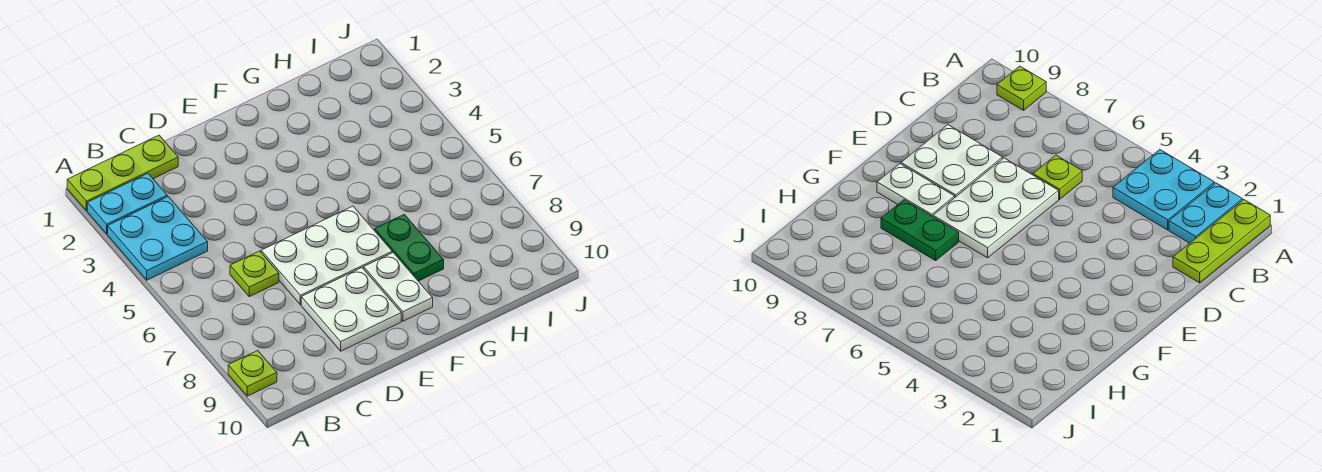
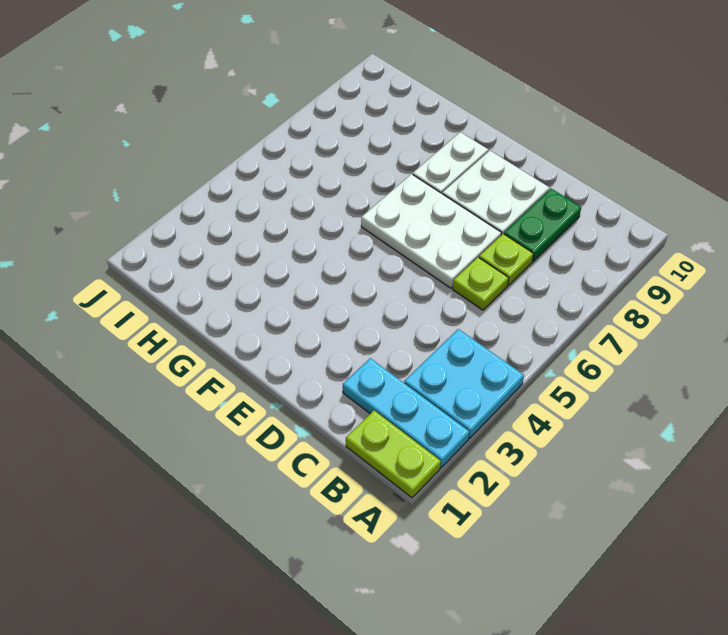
lime plate A1:C1 level 1 -> lime plate A1:B1 level 1
cyan plate A2:B2 level 1 -> cyan plate A2:C2 level 1
lime plate A9 level 1 -> lime plate C7 level 1
green plate G7:G8 level 1 -> green plate C8:C9 level 1

